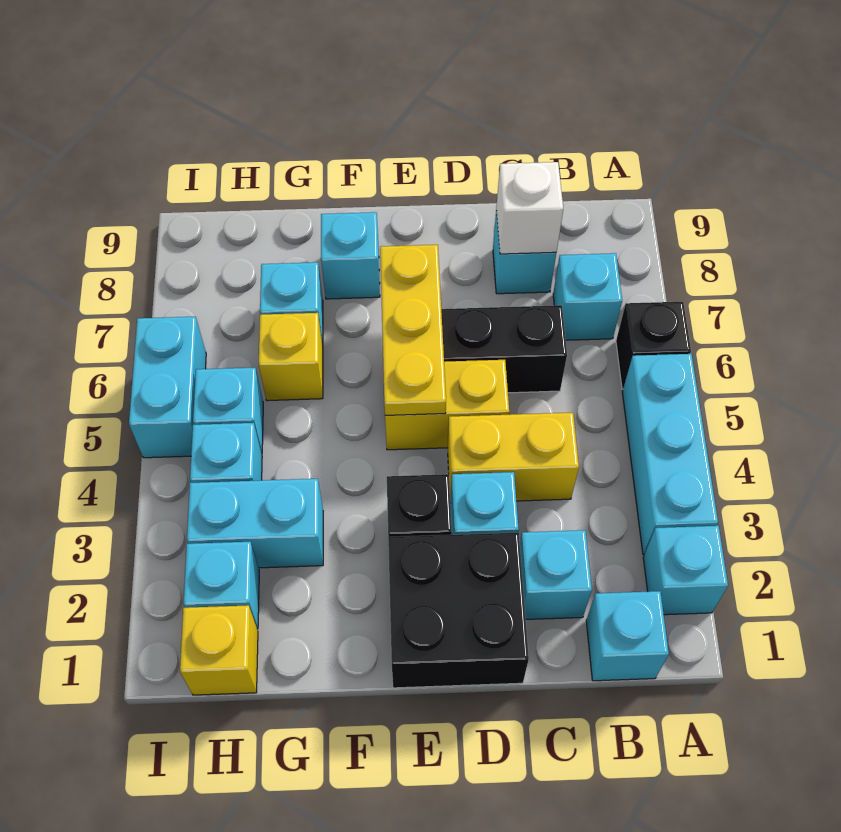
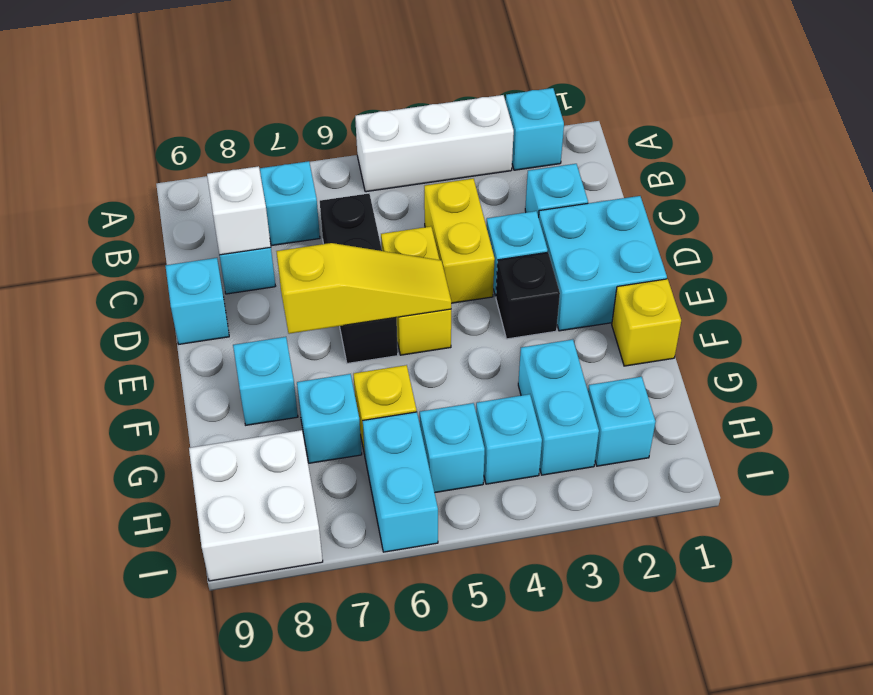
cyan brick A3:A5 level 1 -> white brick A3:A5 level 1
black brick A6 level 1 -> none
cyan brick B1 level 1 -> cyan brick D9 level 1
black brick D1:E2 level 1 -> cyan brick D1:E2 level 1
yellow plate E5:E7 level 2 -> yellow slope E5:E7 level 2 top 7
yellow brick H1 level 1 -> yellow brick F1 level 1
none -> white brick H8:I9 level 1
cyan brick I5:I6 level 1 -> cyan brick H6:I6 level 1

